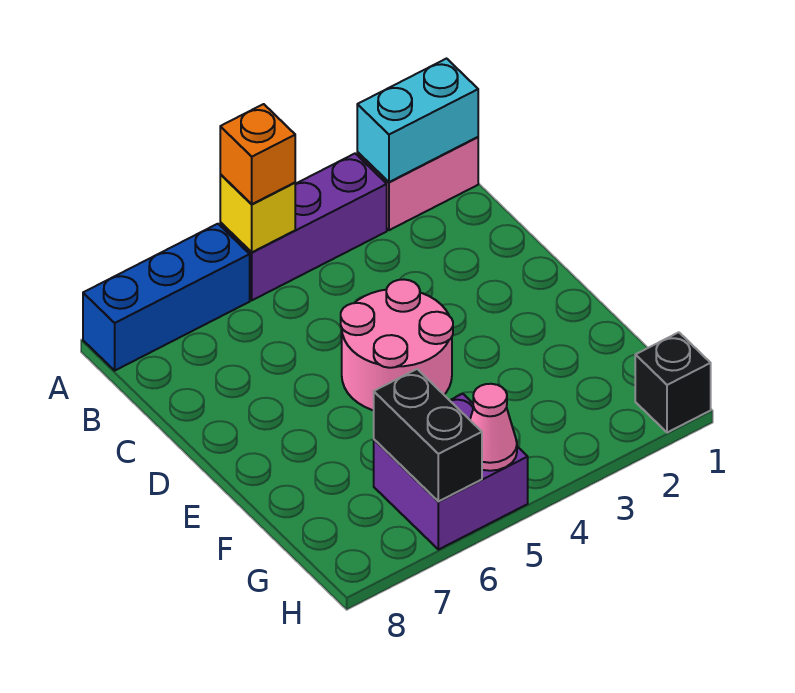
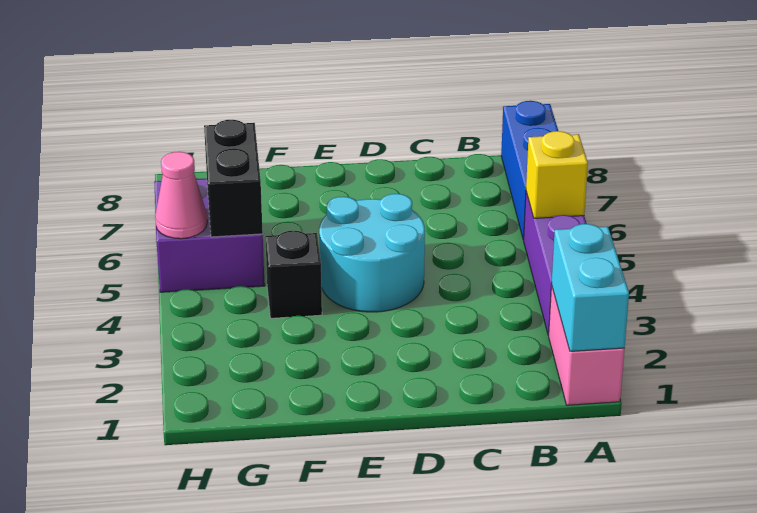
orange brick A5 level 3 -> none
pink round brick D4:E5 level 1 -> cyan round brick D4:E5 level 1
black brick G6:H6 level 2 -> black brick G5:G6 level 2
black brick H1 level 1 -> black brick F4 level 1

